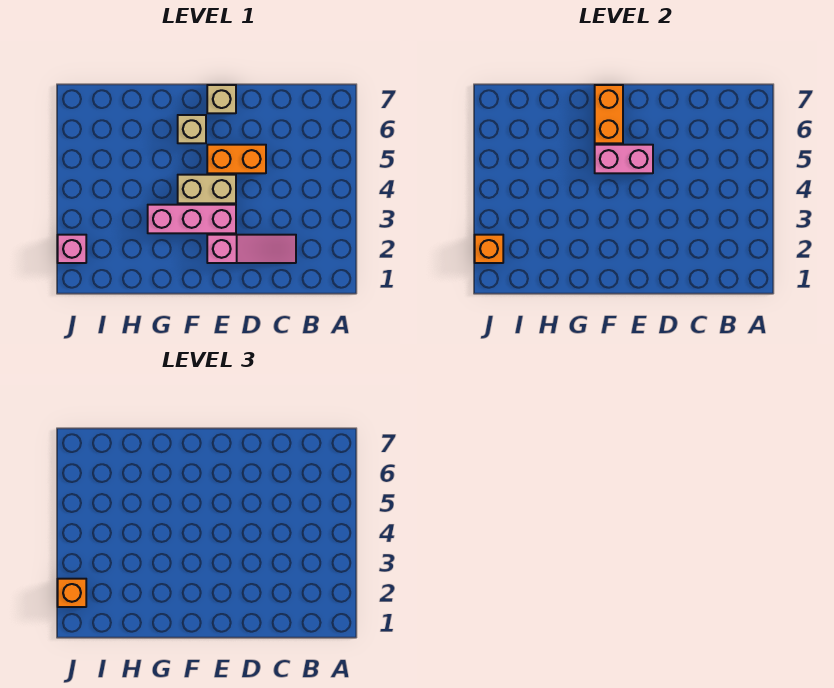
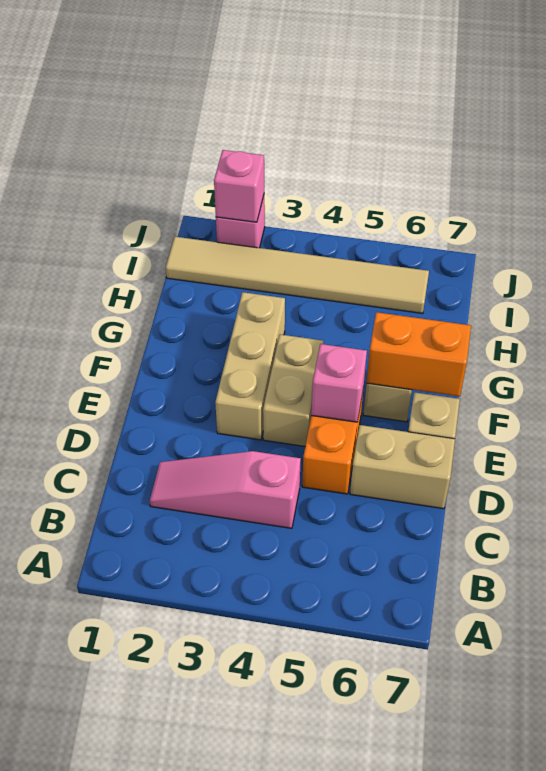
pink slope C2:E2 level 1 top E -> pink slope C2:C4 level 1 top 4
none -> tan brick D6:D7 level 1
pink brick E3:G3 level 1 -> tan brick E3:G3 level 1
pink brick E5:F5 level 2 -> pink brick E5 level 2
none -> tan tile I1:I6 level 1
orange brick J2 level 2 -> pink brick J2 level 2
orange brick J2 level 3 -> none

